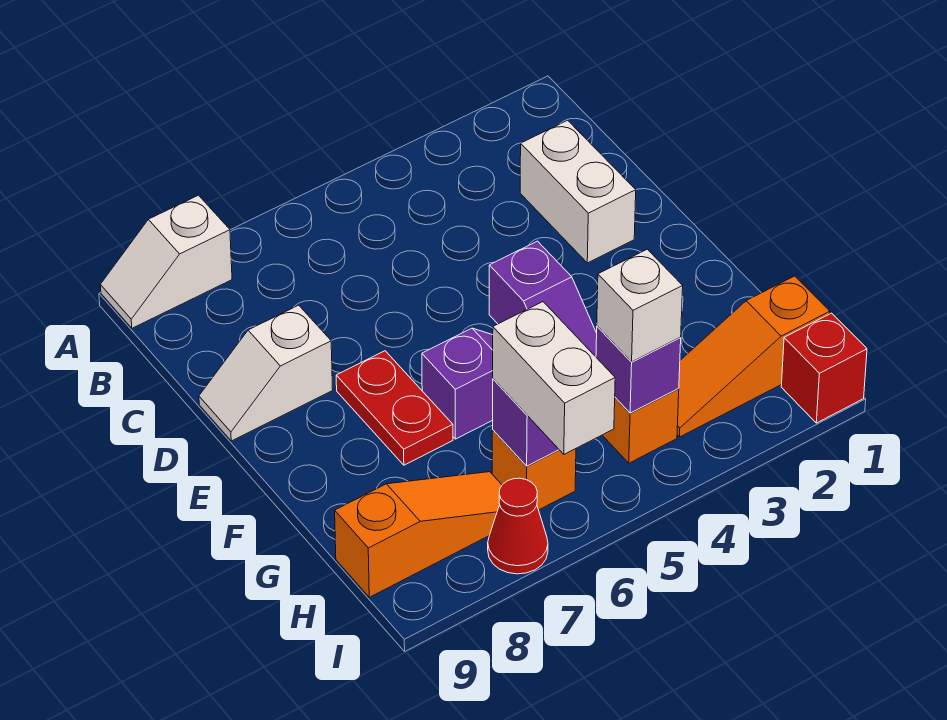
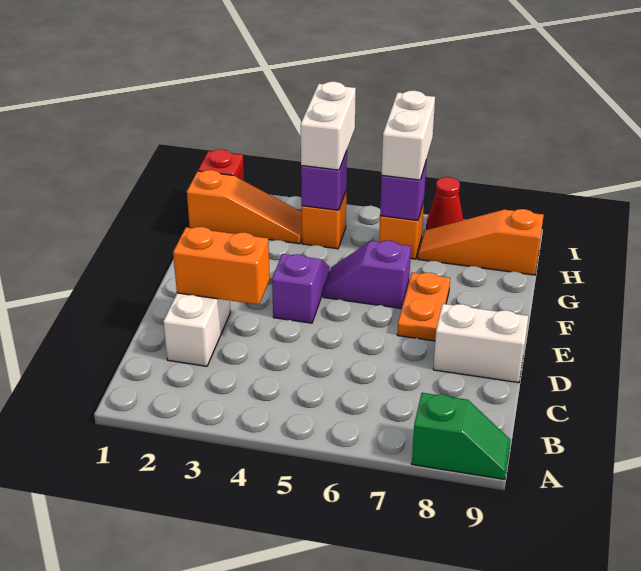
white slope A8:A9 level 1 top 8 -> green slope A8:A9 level 1 top 8
none -> orange brick D2:D3 level 2
white slope D8:D9 level 1 top 8 -> white brick D8:D9 level 1
red plate E7:F7 level 1 -> orange plate E7:F7 level 1
white brick H4 level 3 -> white brick H4:I4 level 3

